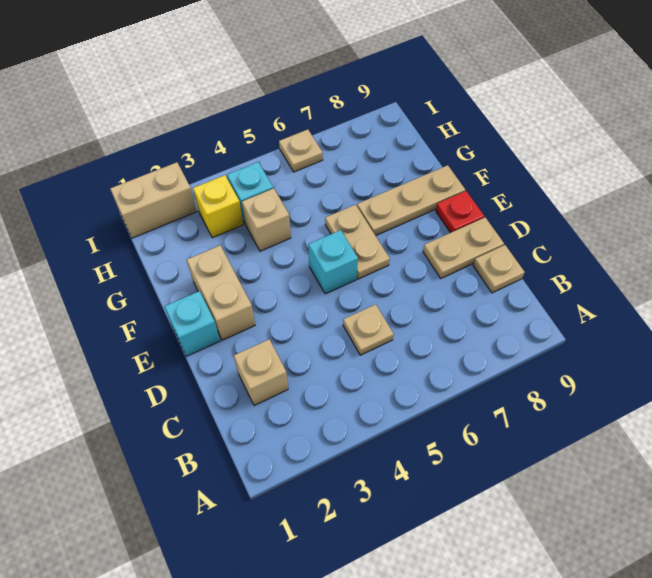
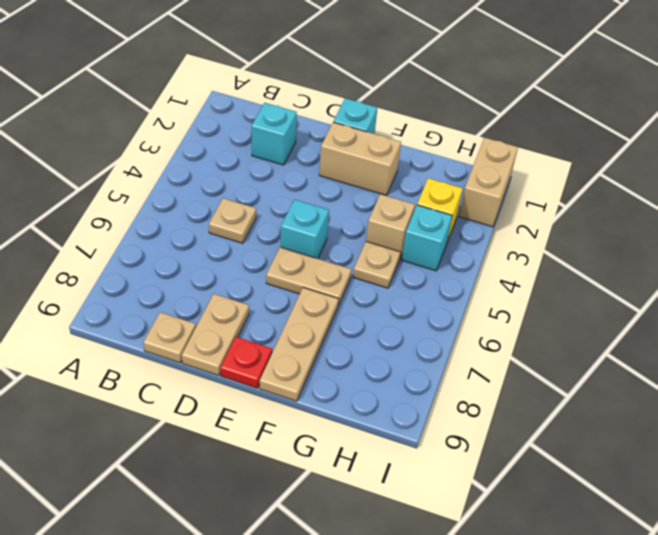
tan brick C2 level 1 -> cyan brick C2 level 1
tan plate I6 level 1 -> tan plate G5 level 1

